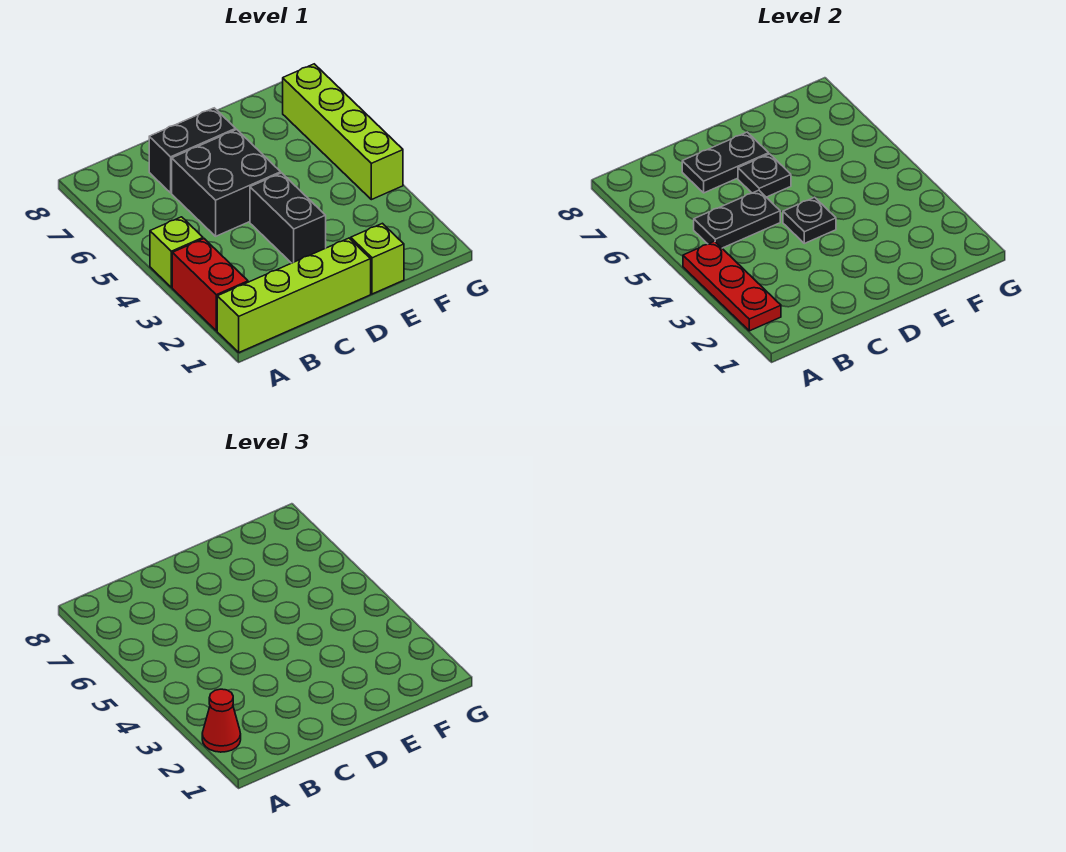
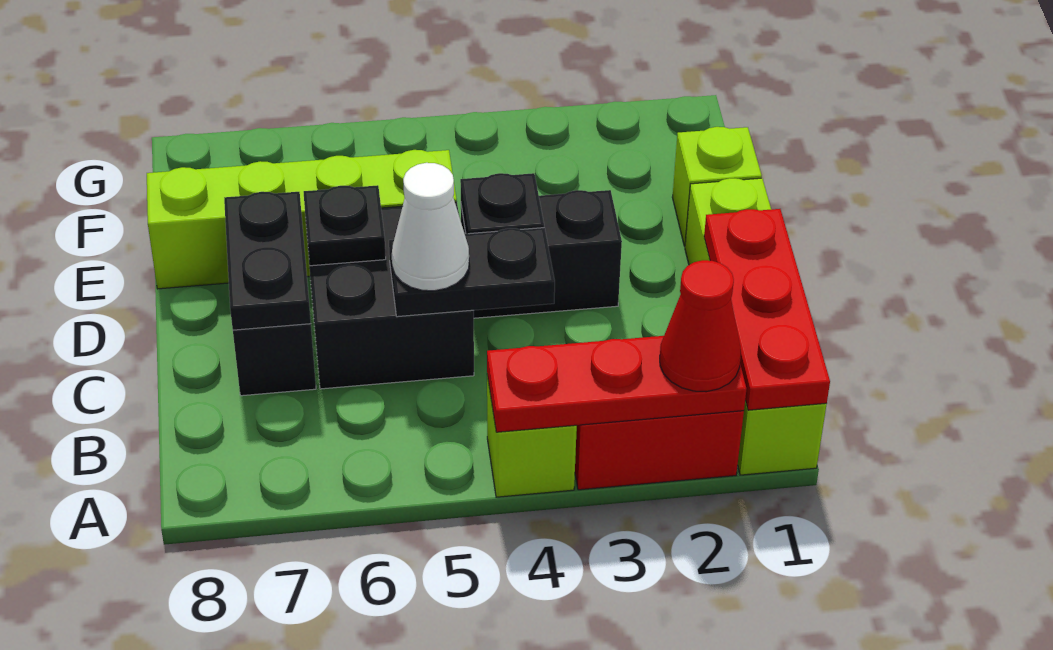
none -> red plate A1:C1 level 2
black plate B5:C5 level 2 -> black plate C4:C5 level 2
none -> white cone C5 level 3
lime brick G4:G7 level 1 -> lime brick E5:E8 level 1

